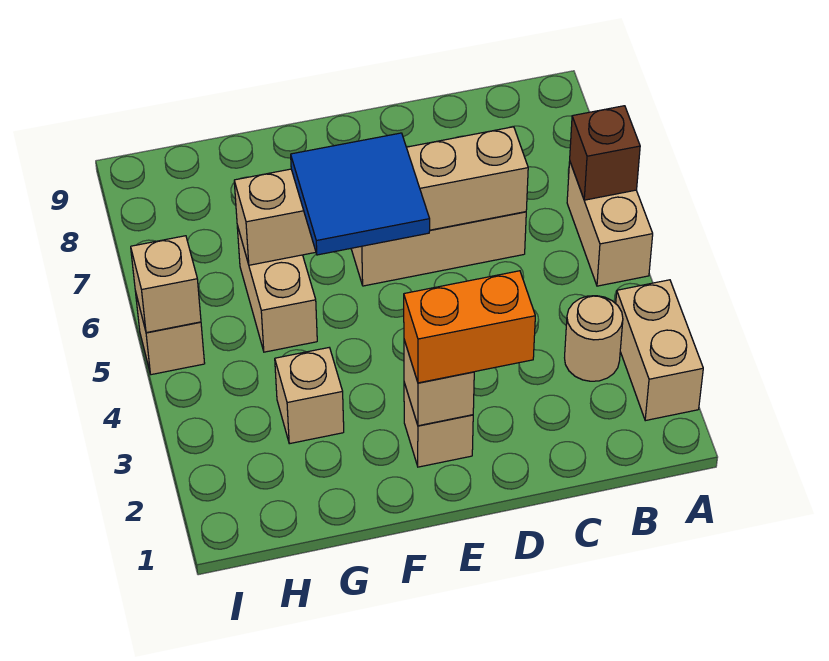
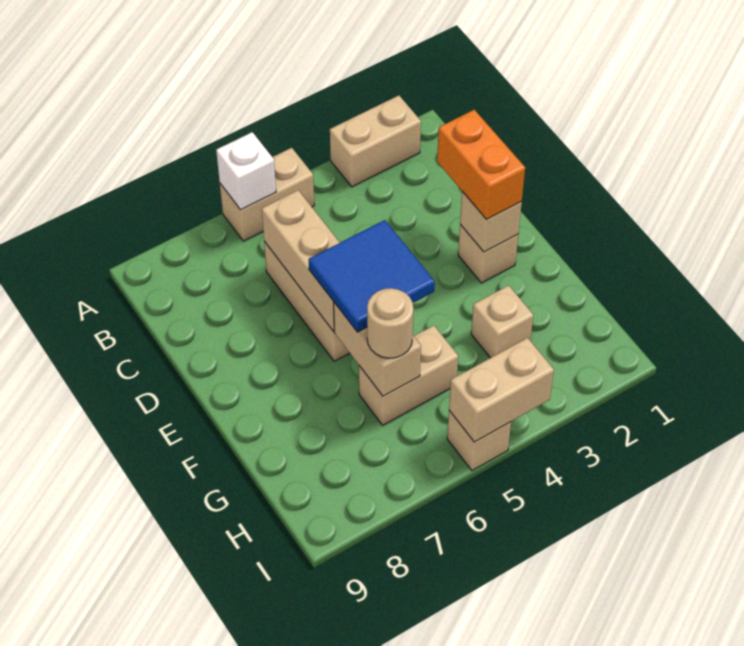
brown brick A6 level 2 -> white brick A6 level 2
tan round brick B3 level 1 -> tan round brick G6 level 3
tan brick I5 level 2 -> tan brick I4:I5 level 2

